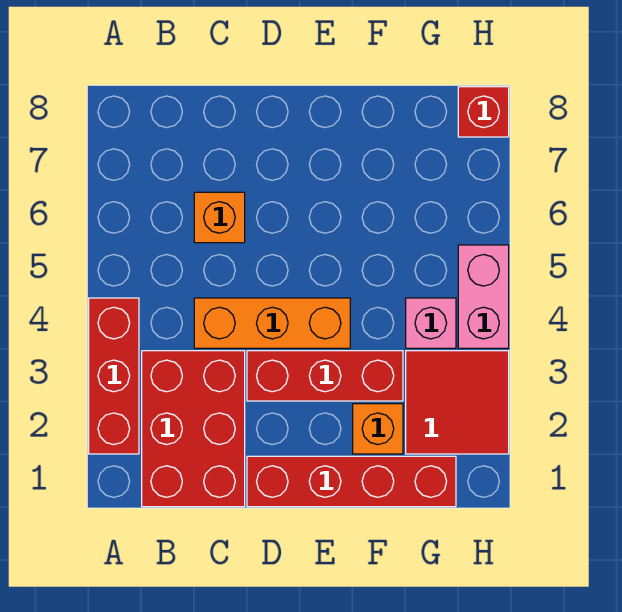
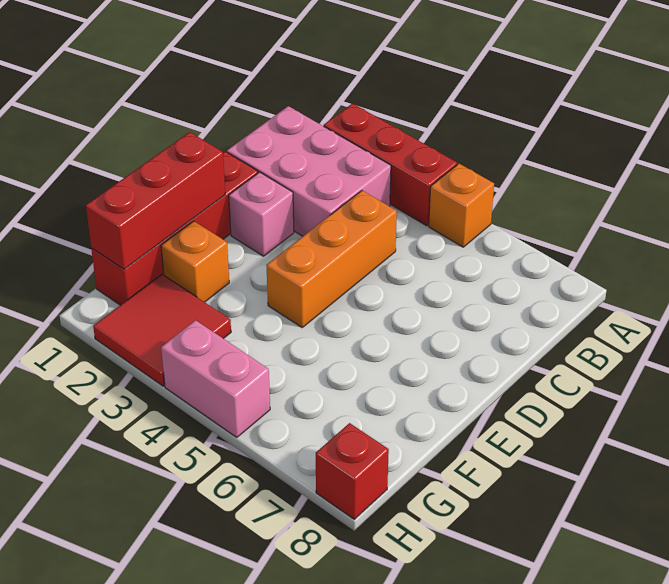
red brick B1:C3 level 1 -> pink brick B1:C3 level 1
orange brick C6 level 1 -> orange brick A5 level 1
red brick D3:F3 level 1 -> red brick E1:G1 level 2
pink brick G4 level 1 -> pink brick D2 level 1

